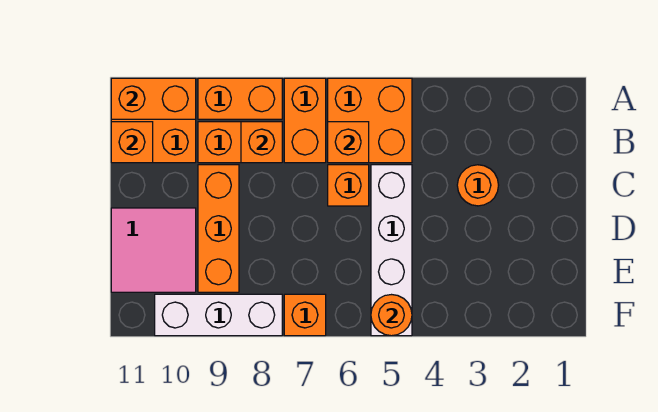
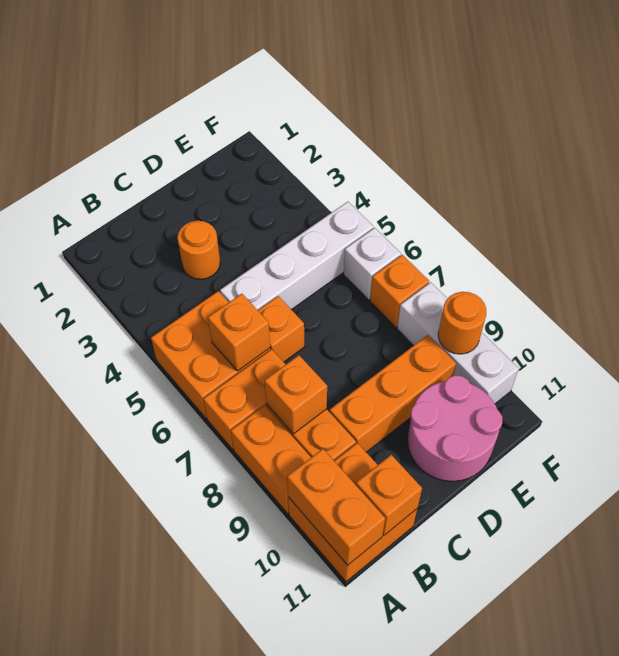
pink tile D10:E11 level 1 -> pink round brick D10:E11 level 1
orange round brick F5 level 2 -> orange round brick F9 level 2
none -> white brick F6 level 1

